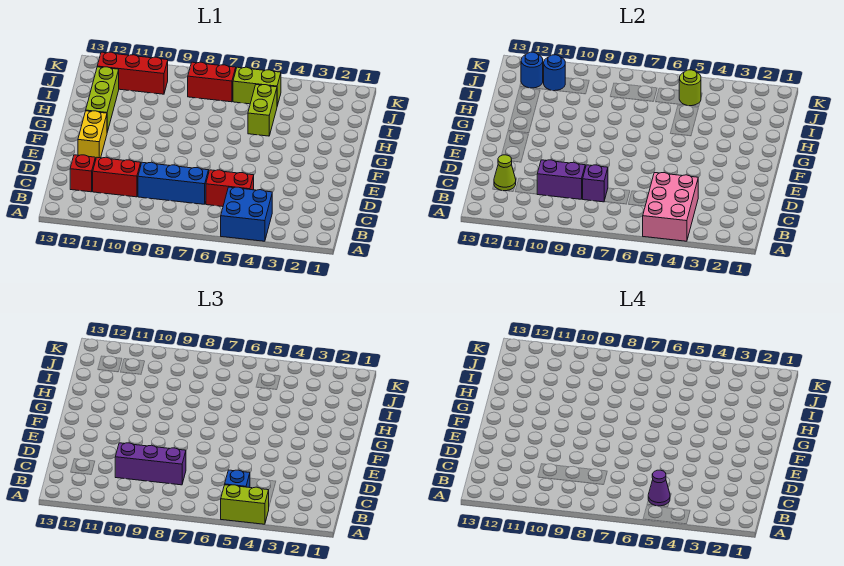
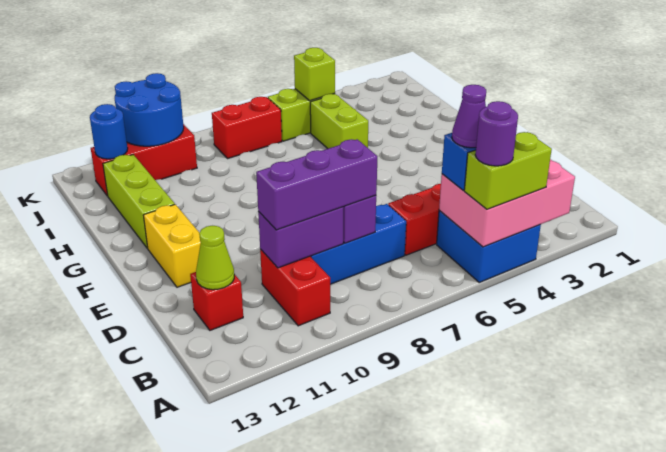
pink brick A4:C5 level 2 -> pink brick A3:B5 level 2
none -> purple round brick A5 level 4
red brick C10:C11 level 1 -> red brick B10:C10 level 1
lime round brick J5 level 2 -> lime brick J5 level 2
blue round brick J11 level 2 -> blue round brick J10:K11 level 2

